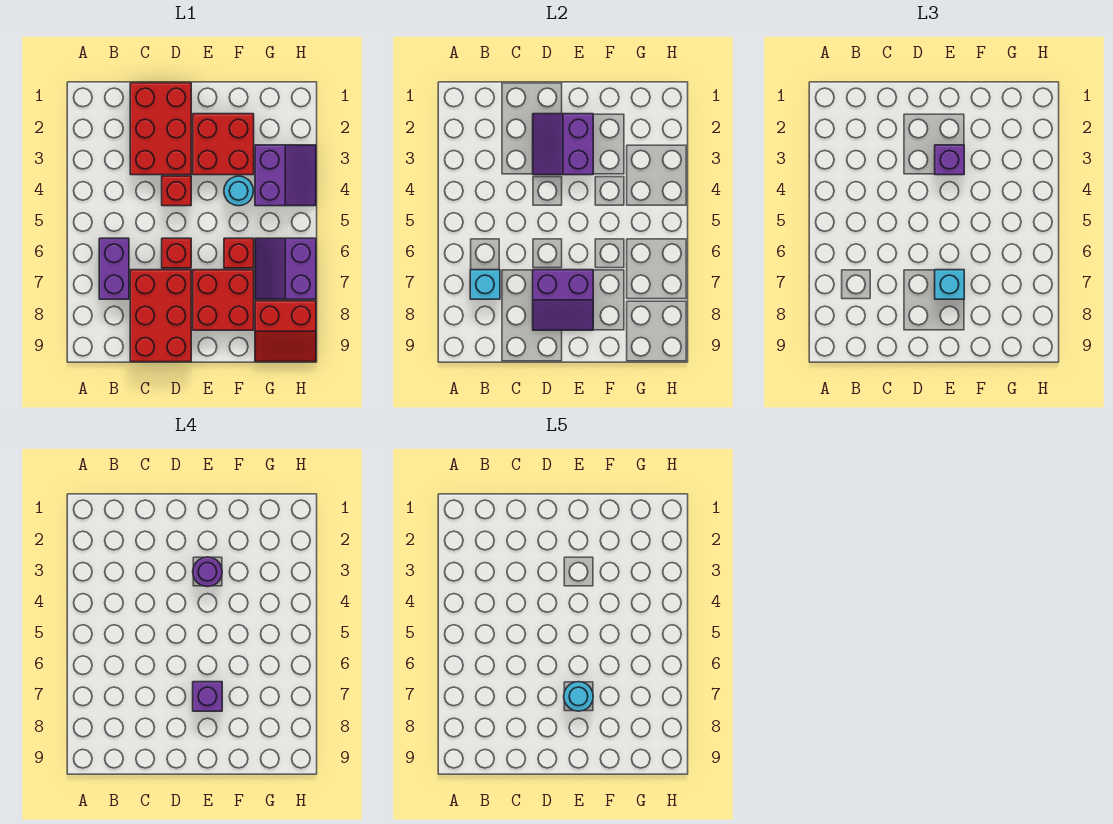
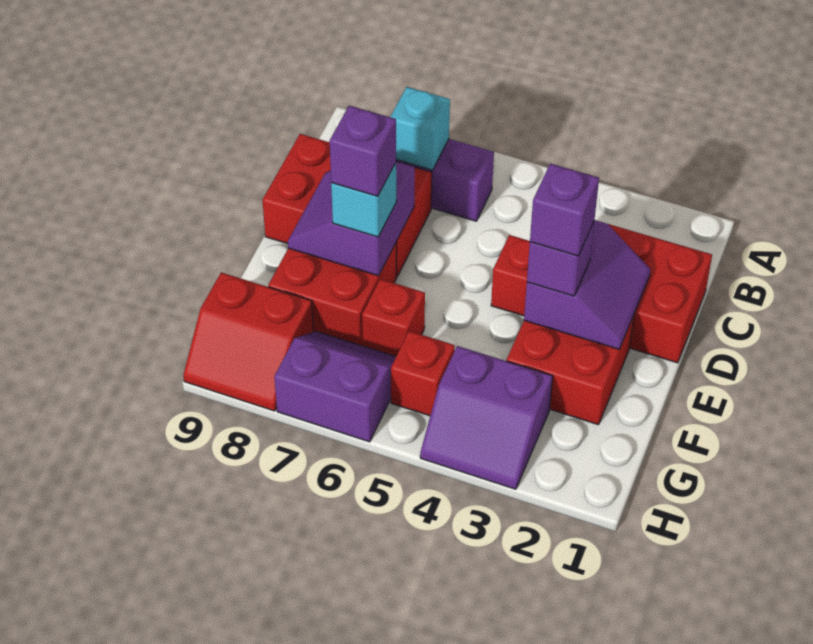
purple slope D2:E3 level 2 top E -> purple slope D2:E3 level 2 top 3
red brick D6 level 1 -> red brick G5 level 1
purple round brick E3 level 4 -> purple brick E3 level 4
cyan round brick E7 level 5 -> none
cyan round brick F4 level 1 -> none
red slope G8:H9 level 1 top 8 -> red slope G8:H9 level 1 top G

